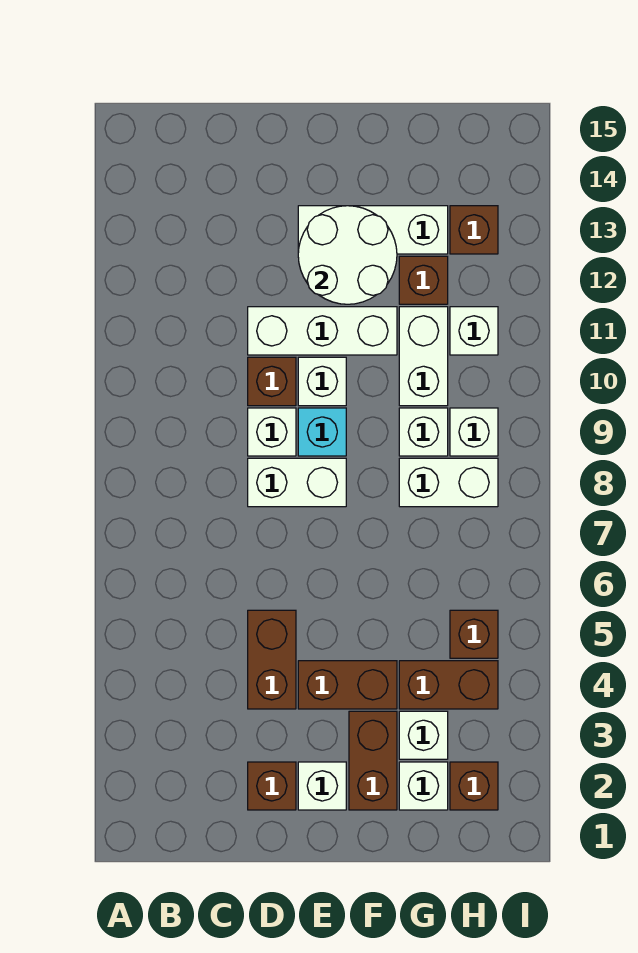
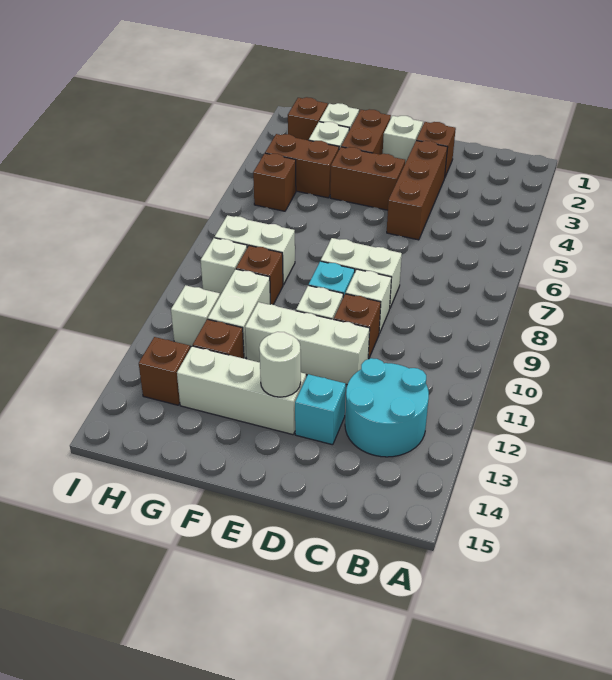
none -> cyan round brick B12:C13 level 1
brown brick D4:D5 level 1 -> brown brick D3:D5 level 1
none -> cyan brick D13 level 1
white round brick E12:F13 level 2 -> white round brick E13 level 2
white brick G9 level 1 -> brown brick G9 level 1

